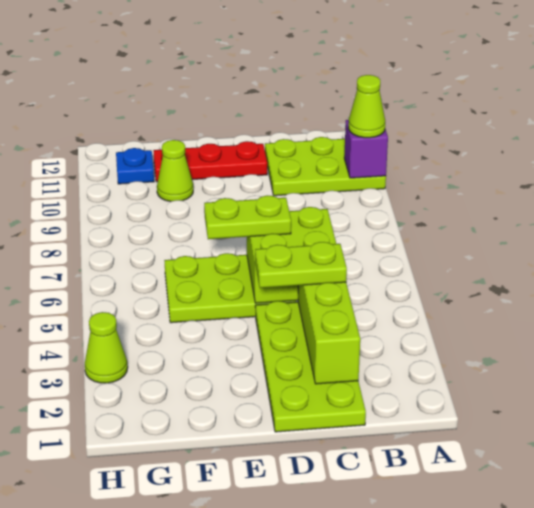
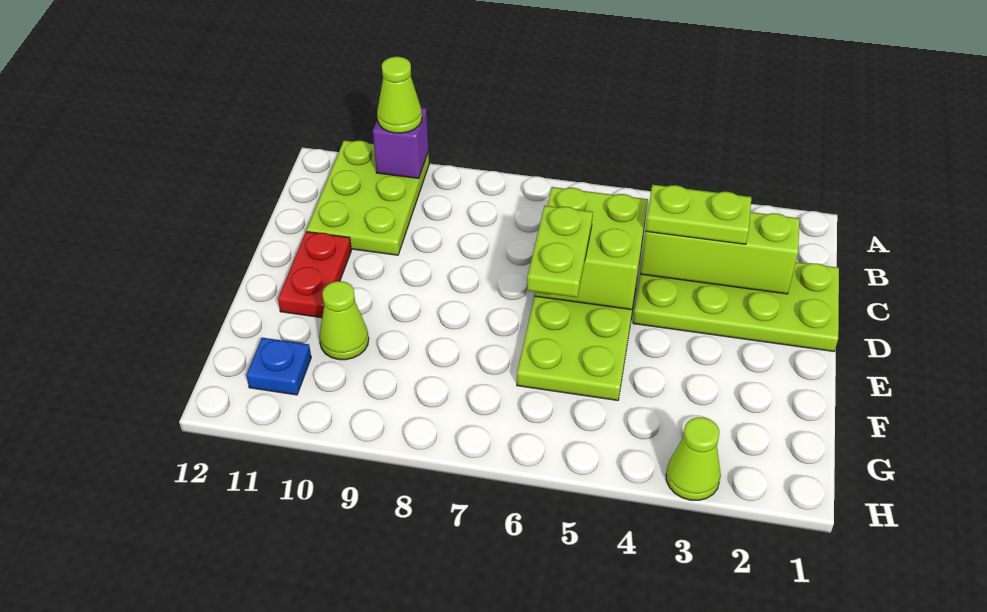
lime plate C4:D4 level 3 -> lime plate C3:C4 level 3
red plate D11:F11 level 1 -> red plate D11:E11 level 1

